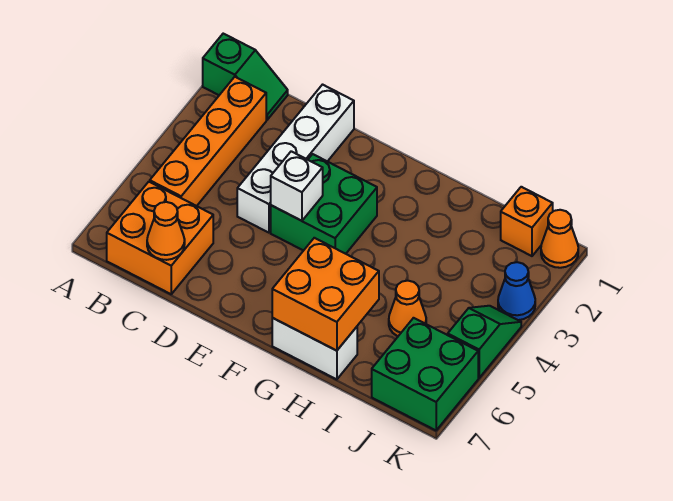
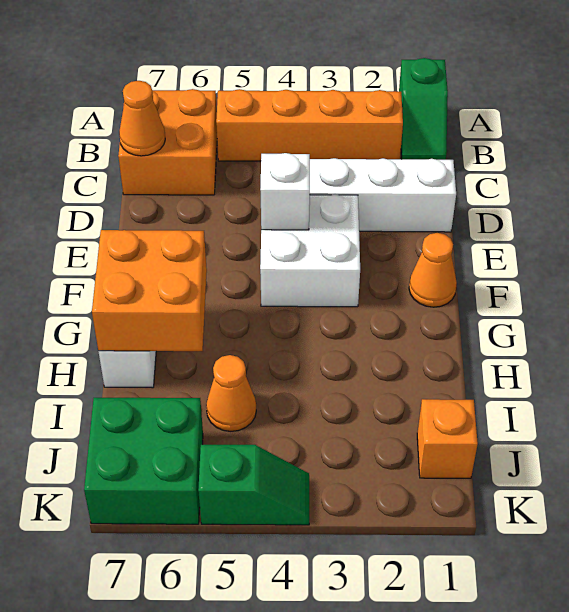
green brick E3:F4 level 1 -> white brick E3:F4 level 1
orange cone K1 level 1 -> orange cone F1 level 1
blue cone K3 level 1 -> none

